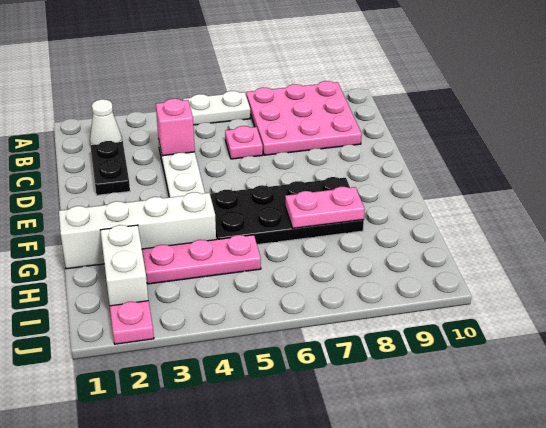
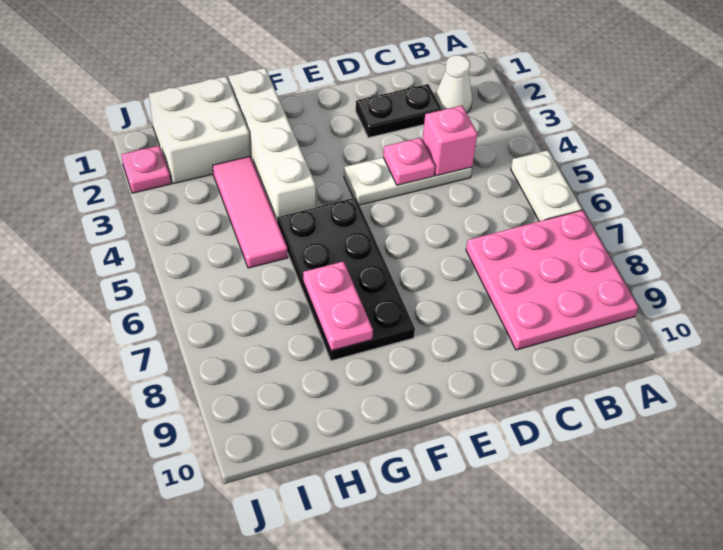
pink plate C6 level 1 -> pink plate D4 level 2
white brick H2:I2 level 1 -> white brick H1:I2 level 1
pink plate H3:H5 level 1 -> pink tile H3:H5 level 1

